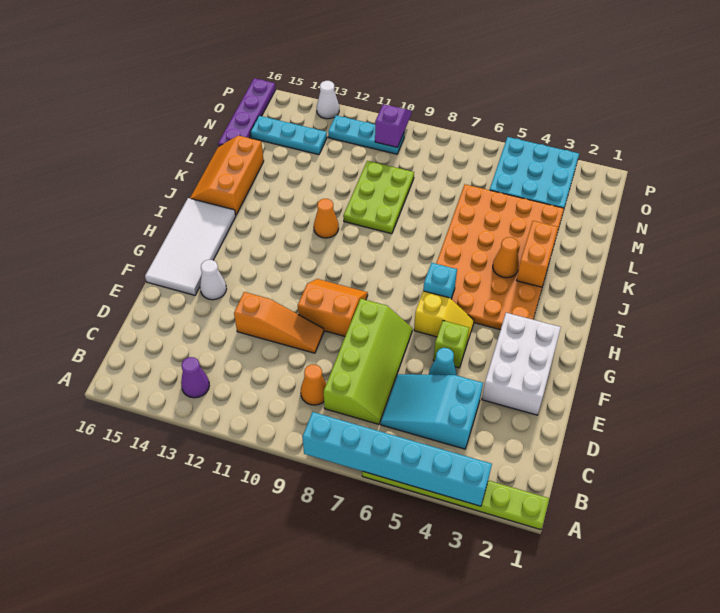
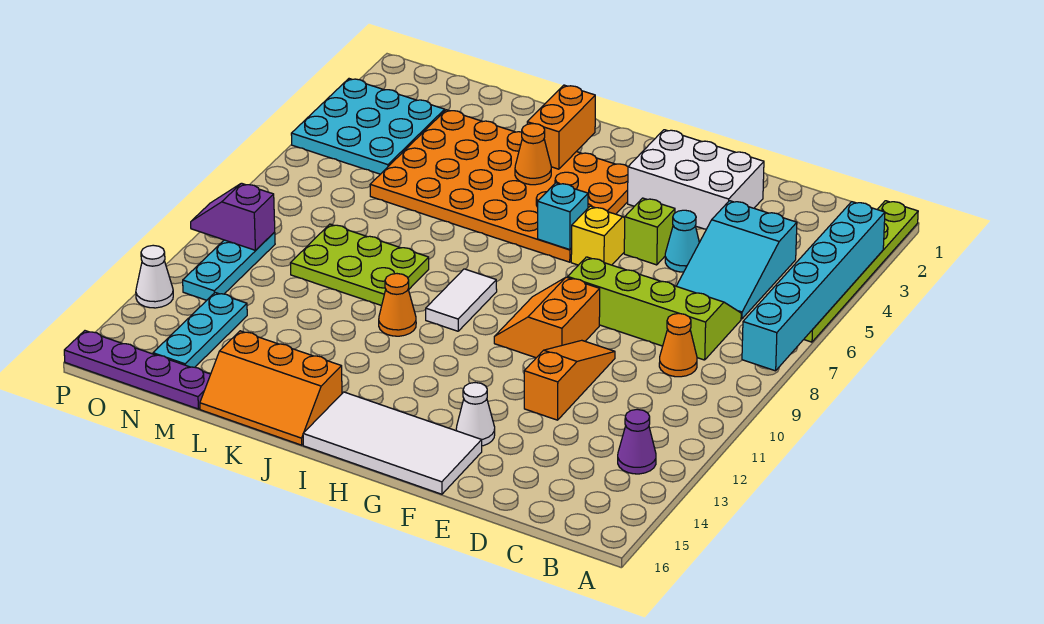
none -> white tile I9:I10 level 1
orange brick J3:K3 level 2 -> orange brick J2:J3 level 2

